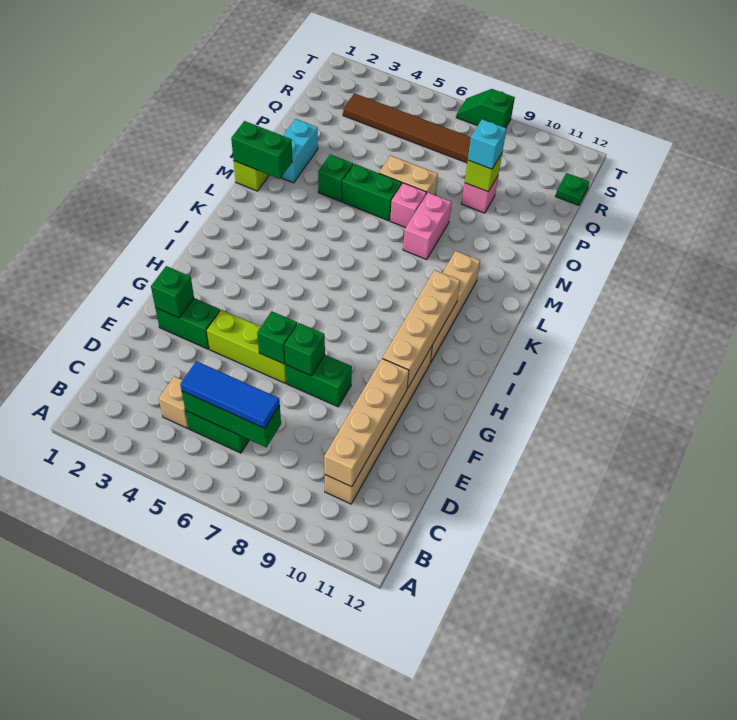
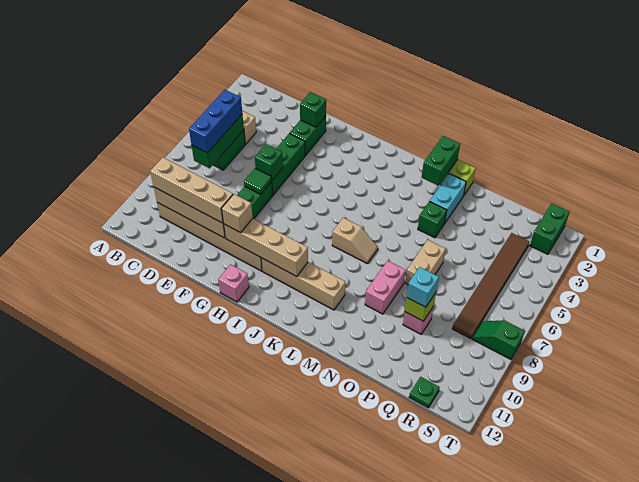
blue tile C5:C7 level 3 -> blue brick C5:C7 level 3
none -> tan brick C10:F10 level 3
lime brick F4:F6 level 1 -> green brick F4:F6 level 1
green brick F7 level 2 -> green tile F7 level 2
none -> tan brick G10 level 3
none -> tan slope K7:L7 level 1 top K
pink brick M8:N8 level 1 -> pink brick N8:N9 level 1
cyan brick N2:O2 level 1 -> cyan brick N2:N3 level 1
green brick N5:N6 level 1 -> green brick S1:S2 level 1
pink brick N7 level 1 -> pink brick H12 level 1
green slope T7:T8 level 1 top 8 -> green slope S8:T8 level 1 top T

